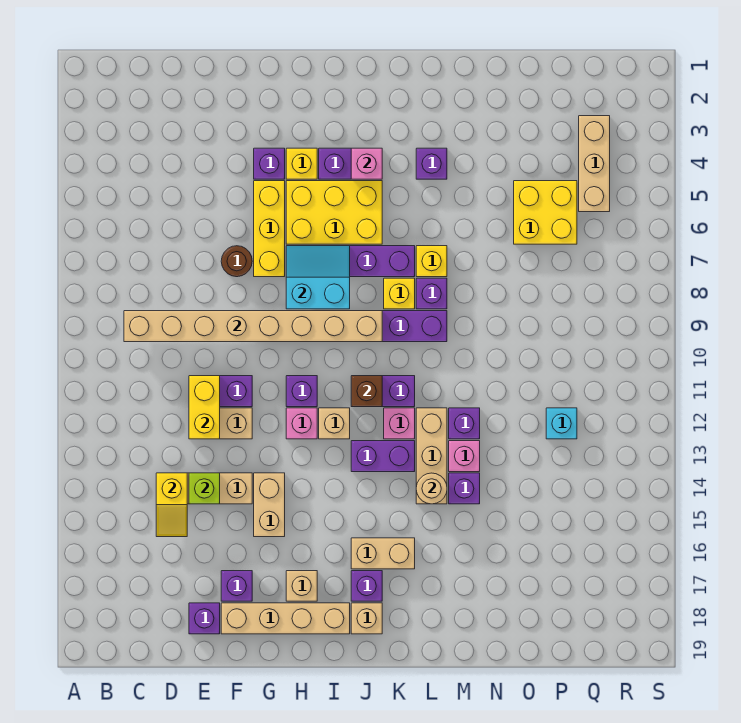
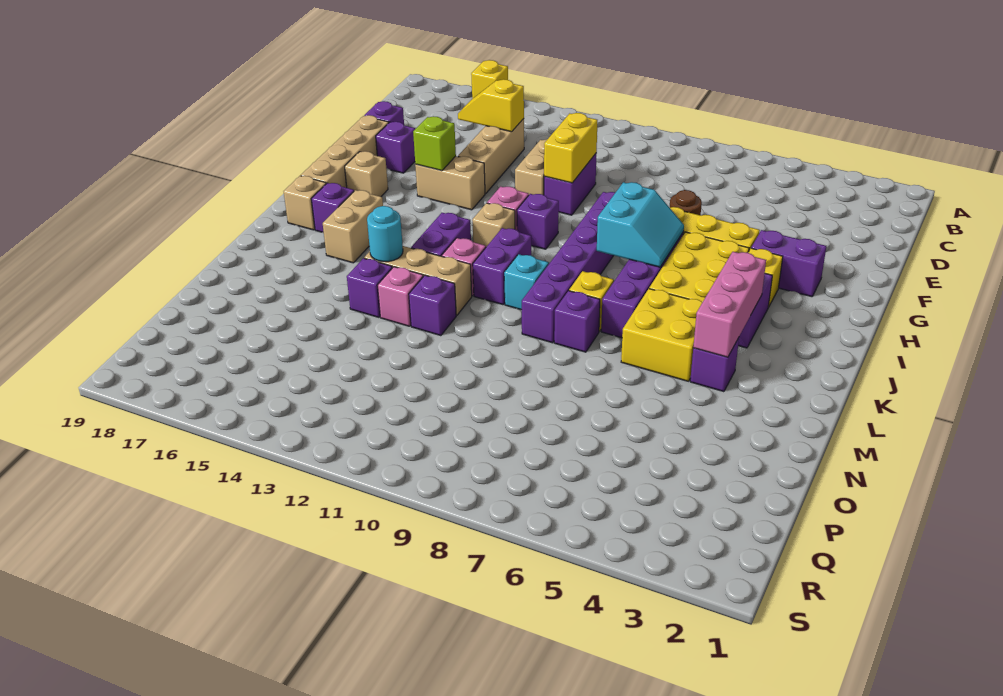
tan brick C9:J9 level 2 -> none
yellow brick E11:E12 level 2 -> yellow brick E11:F11 level 2
lime brick E14 level 2 -> lime brick G15 level 2
purple brick G4 level 1 -> purple brick G3:G4 level 1
pink brick J4 level 2 -> pink brick J4:L4 level 2
brown brick J11 level 2 -> none
yellow brick L7 level 1 -> yellow brick A16 level 1
tan round brick L14 level 2 -> cyan round brick L14 level 2
yellow brick O5:P6 level 1 -> yellow brick K5:L6 level 1
cyan brick P12 level 1 -> cyan brick K10 level 1
tan brick Q3:Q5 level 1 -> none

